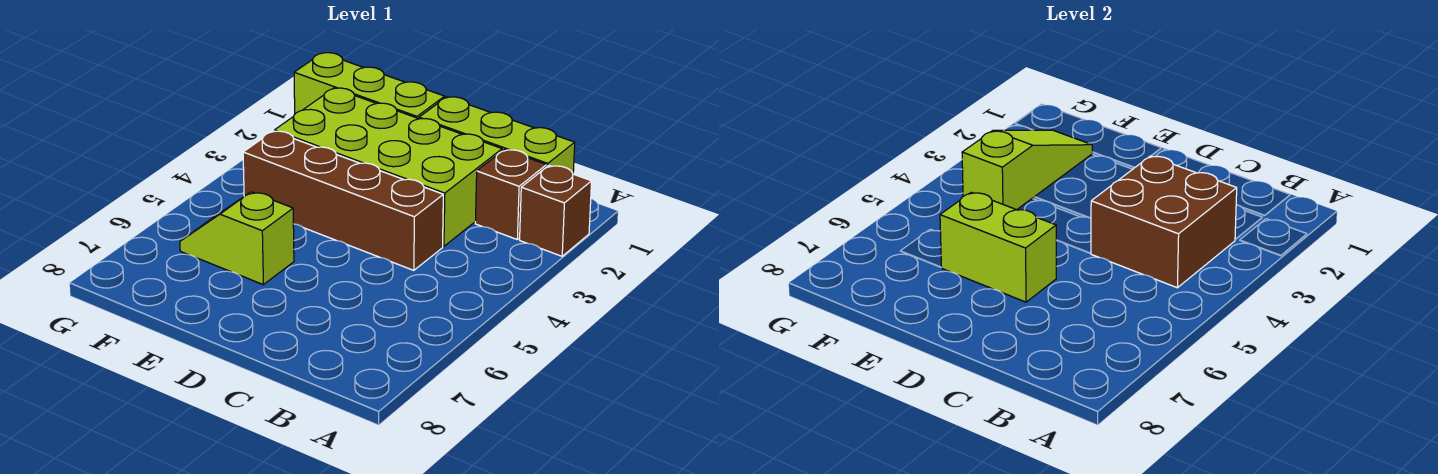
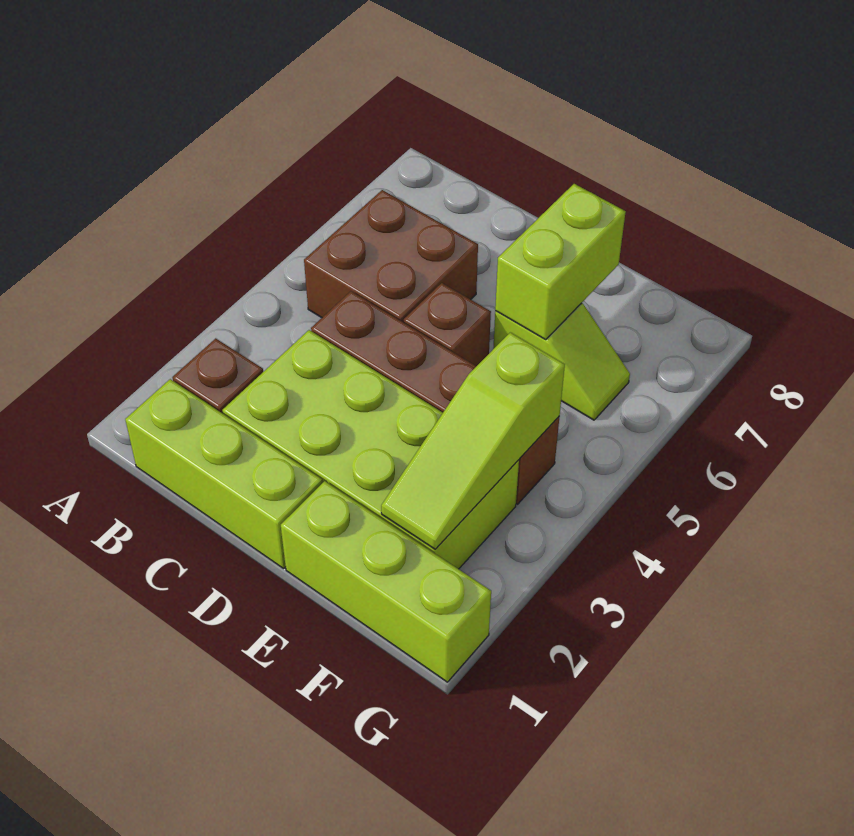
brown brick A2 level 1 -> brown brick D5 level 1
brown brick B3:C4 level 2 -> brown brick B5:C6 level 1
lime brick D6:E6 level 2 -> lime brick E6:E7 level 2

